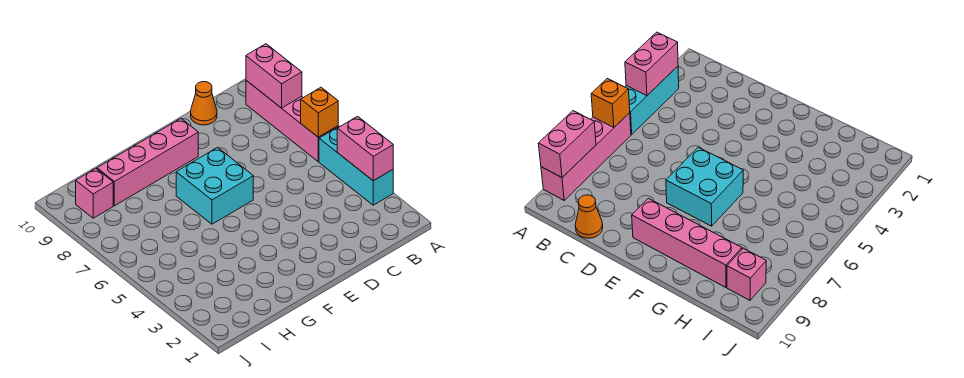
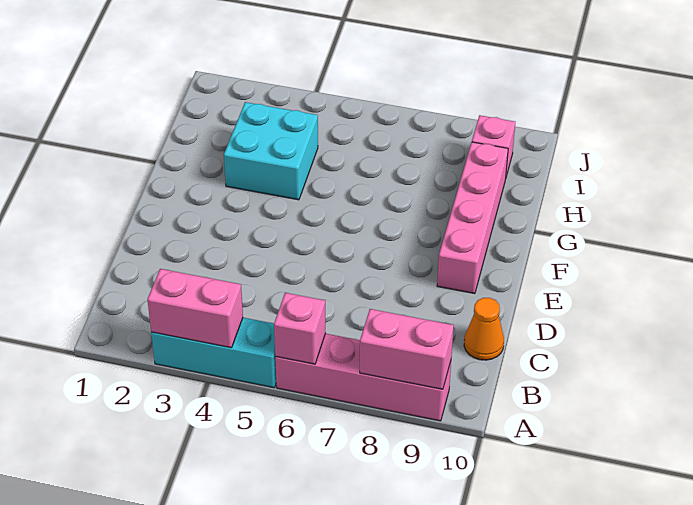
orange brick A6 level 2 -> pink brick A6 level 2
cyan brick E6:F7 level 1 -> cyan brick G3:H4 level 1

